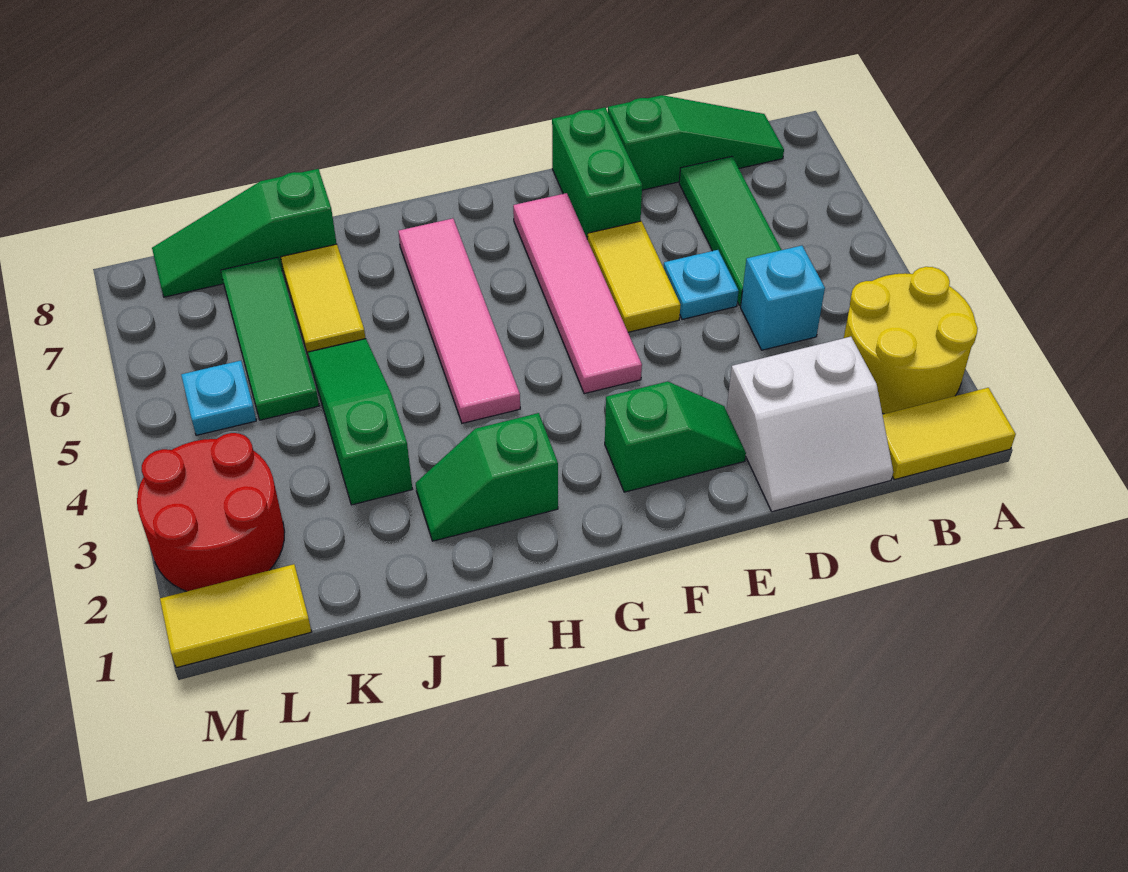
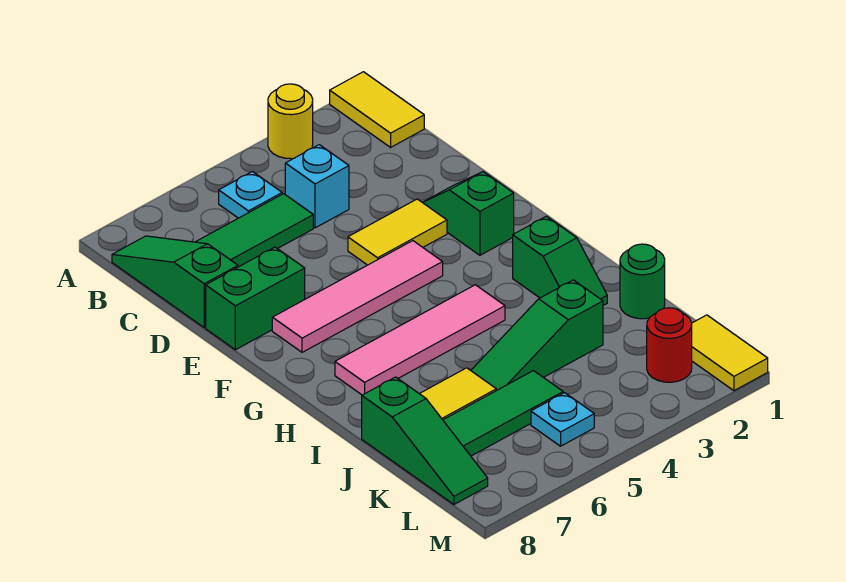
yellow round brick A2:B3 level 1 -> yellow round brick A3 level 1
white slope C1:D2 level 1 top 2 -> none
cyan plate D5 level 1 -> cyan plate B5 level 1
yellow tile E5:E6 level 1 -> yellow tile E3:E4 level 1
none -> green round brick J1 level 1
red round brick L2:M3 level 1 -> red round brick L2 level 1

